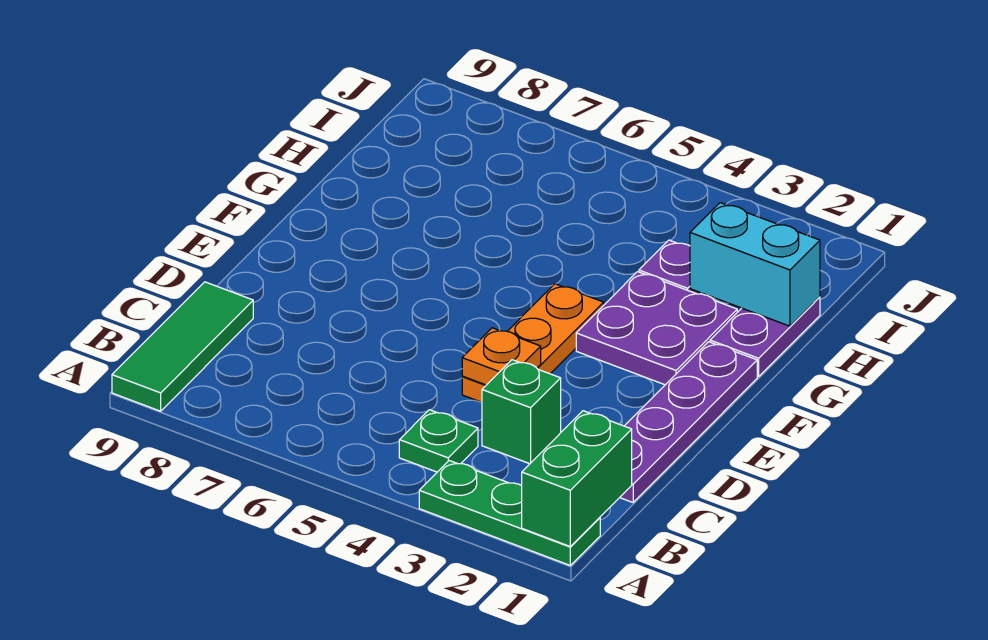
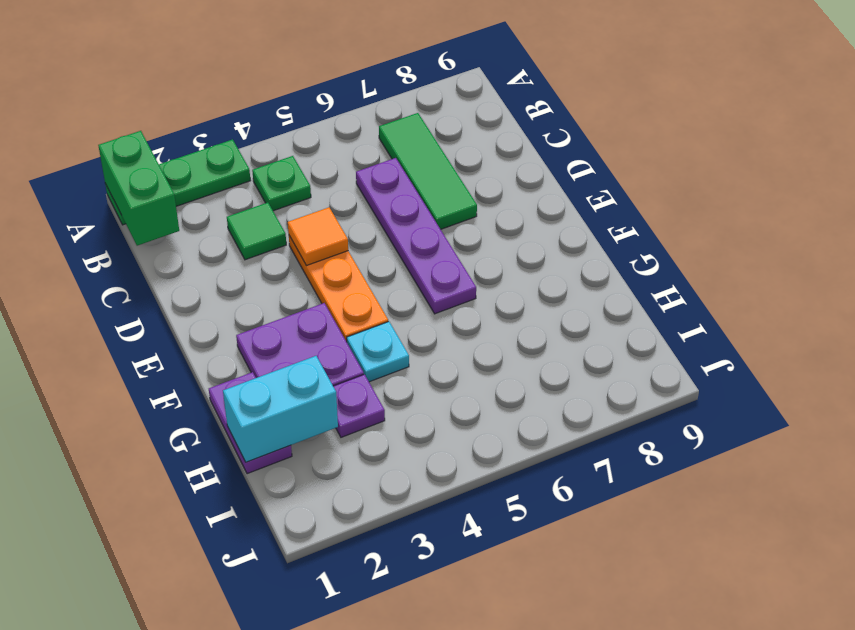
green tile A9:C9 level 1 -> green tile B7:D7 level 1
purple plate C1:F1 level 1 -> purple plate C6:F6 level 1
green brick C3 level 1 -> green tile C3 level 1
orange plate D4 level 2 -> orange tile D4 level 2
none -> cyan plate G4 level 1

